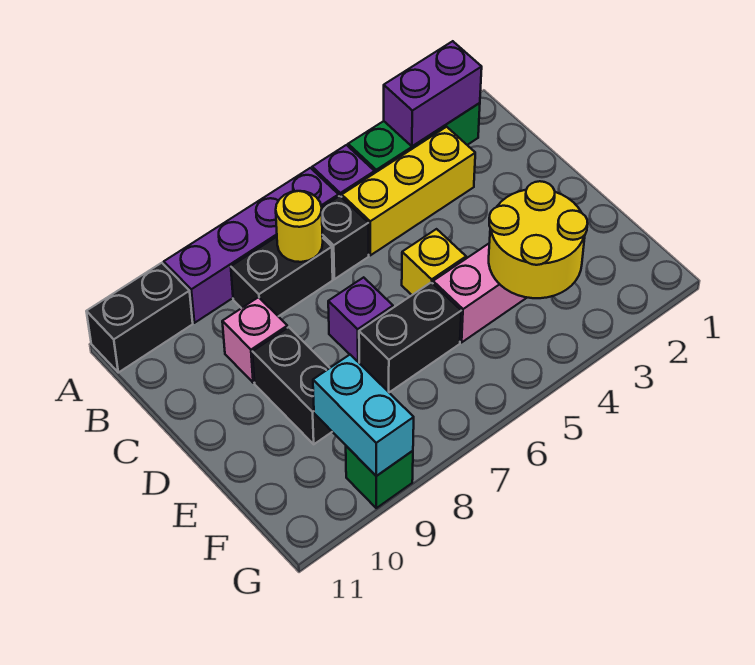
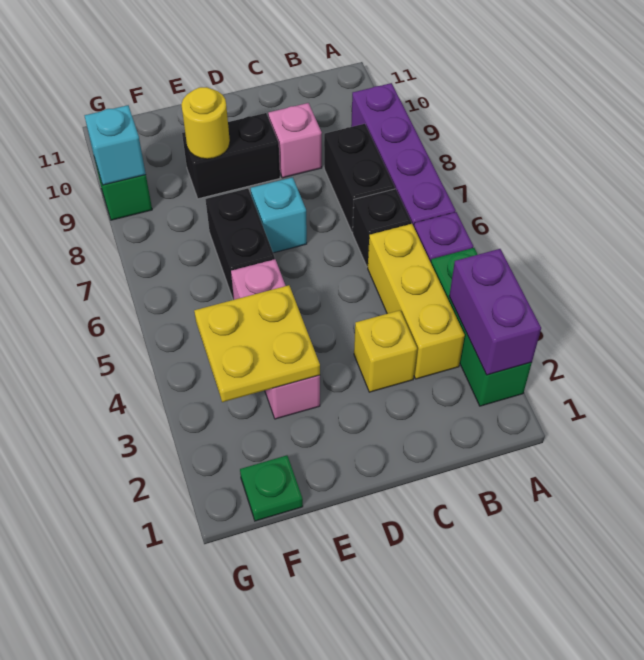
black brick A10:A11 level 1 -> none
yellow round brick B7 level 2 -> yellow round brick E9 level 2
yellow brick D5 level 1 -> yellow brick C3 level 1
purple brick D7 level 1 -> cyan brick D7 level 1
yellow round brick E3:F4 level 2 -> yellow plate E3:F4 level 2
none -> green plate F1 level 1
cyan brick F9:G9 level 2 -> cyan brick G9 level 2

